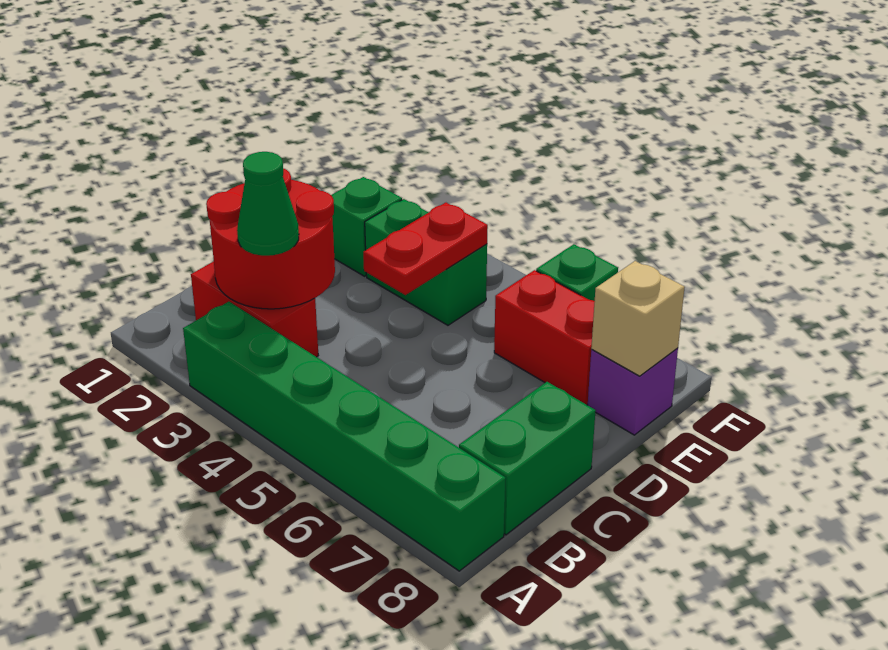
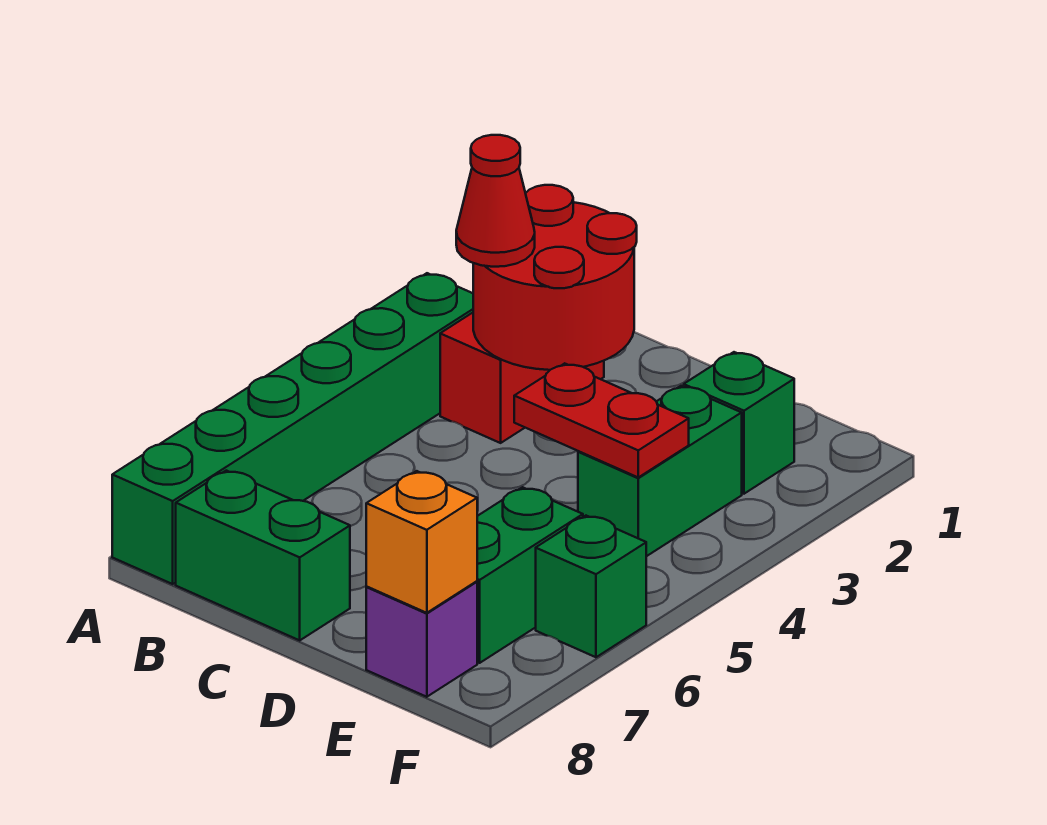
green cone B3 level 3 -> red cone B3 level 3
red brick E6:E7 level 1 -> green brick E6:E7 level 1
tan brick E8 level 2 -> orange brick E8 level 2

